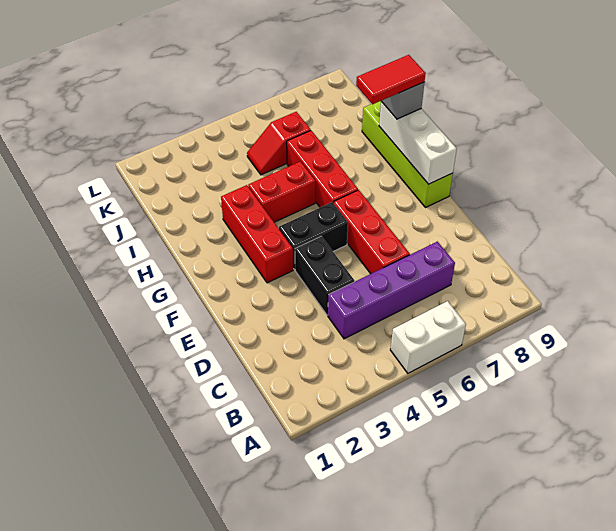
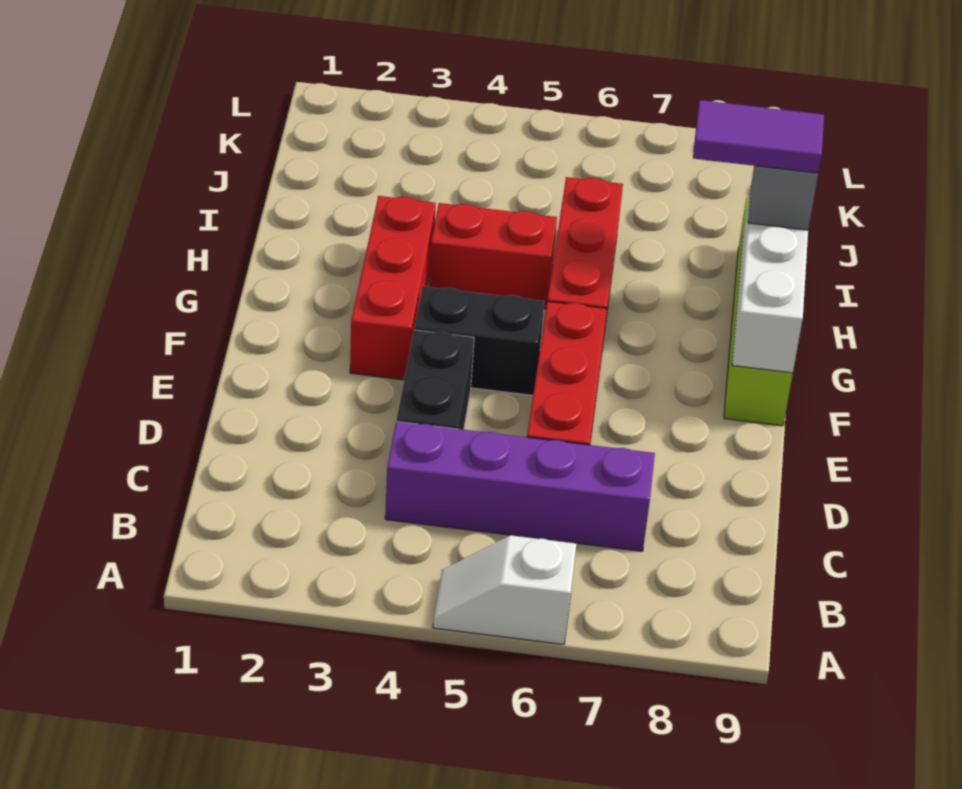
white brick A5:A6 level 1 -> white slope A5:A6 level 1 top 6
red tile H8:H9 level 4 -> purple tile H8:H9 level 4
red slope J5:J6 level 1 top 6 -> none

